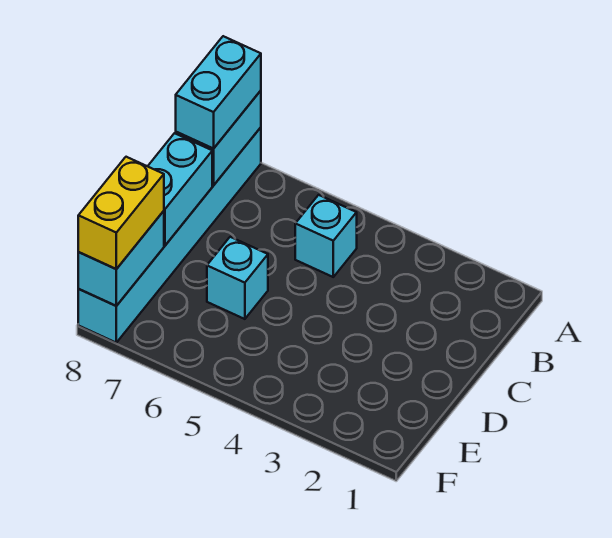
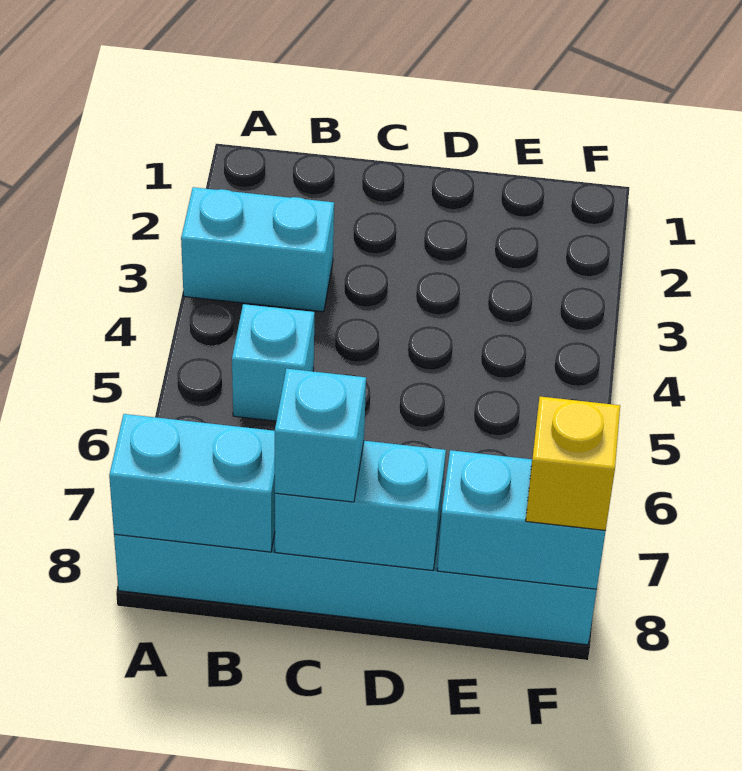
cyan brick A8:B8 level 3 -> cyan brick A3:B3 level 1
cyan brick D6 level 1 -> cyan brick C8 level 3
yellow brick E8:F8 level 3 -> yellow brick F8 level 3

